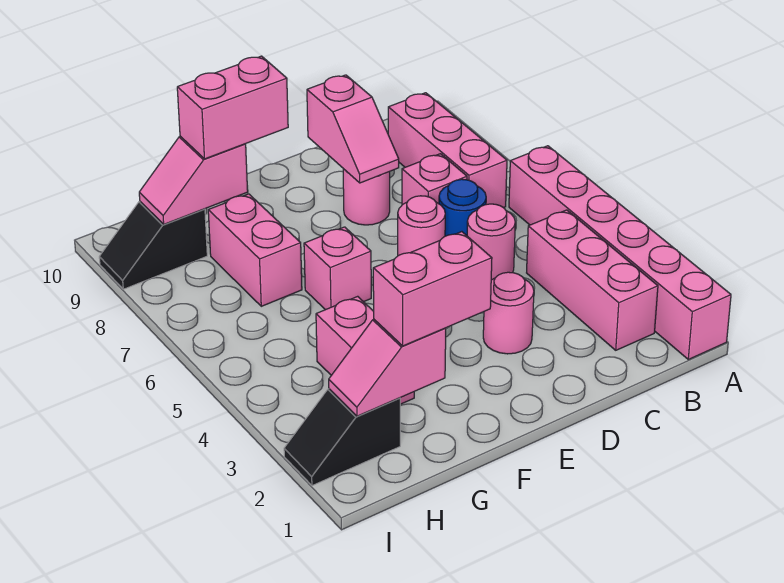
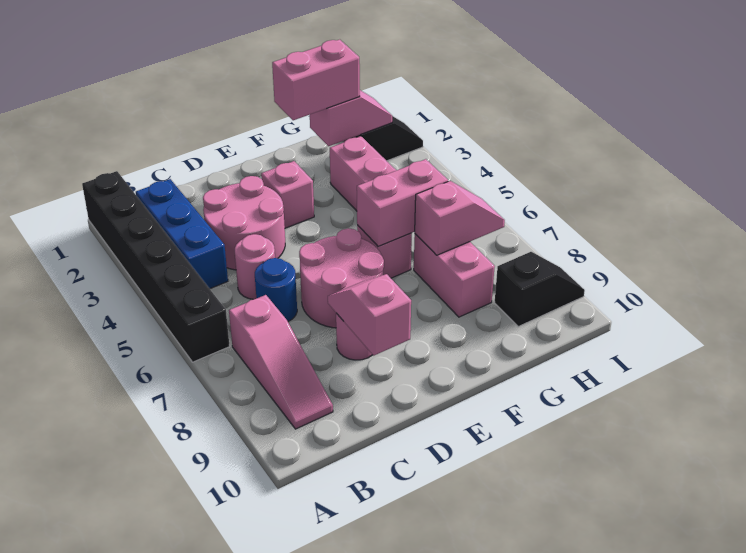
pink brick A1:A6 level 1 -> black brick A1:A6 level 1
pink brick B2:B4 level 1 -> blue brick B2:B4 level 1
pink brick B7:B9 level 1 -> pink slope B7:B9 level 1 top 7
pink brick C7 level 1 -> pink brick E3 level 1
pink round brick D3 level 1 -> pink round brick C3:D4 level 1
pink round brick D6 level 1 -> pink round brick D6:E7 level 1
pink brick F9:G9 level 3 -> pink brick F6:G6 level 2
pink slope G9:H9 level 2 top G -> pink slope G7:H7 level 2 top G

